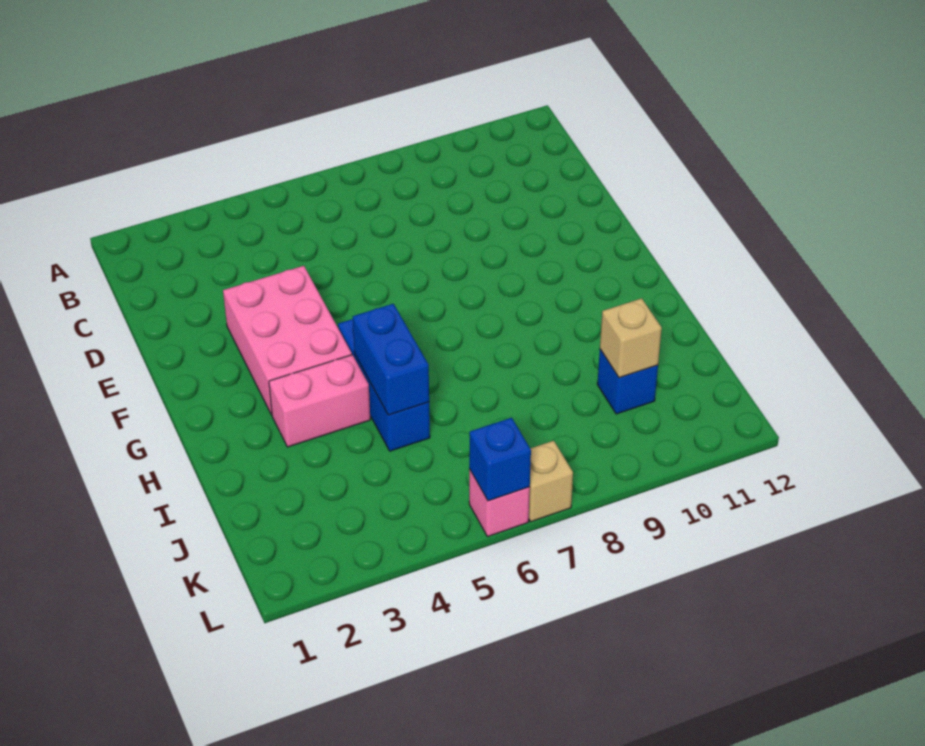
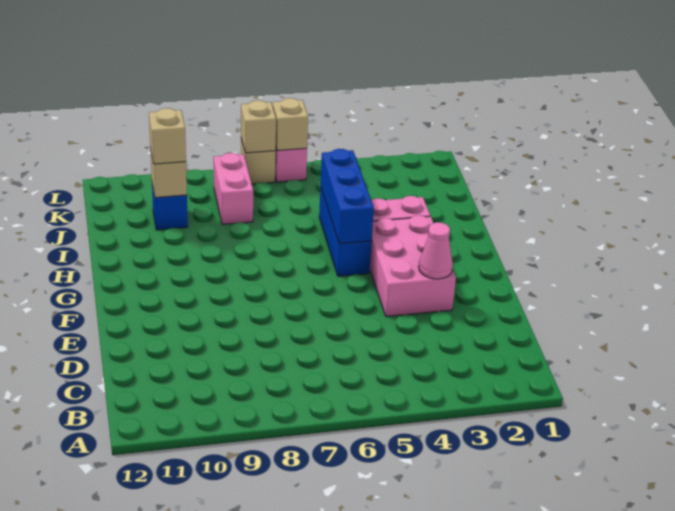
none -> pink cone E3 level 2
blue brick H5:I5 level 2 -> blue brick G5:I5 level 2
none -> pink brick J8:K8 level 1
none -> tan brick J10 level 3
blue brick L6 level 2 -> tan brick L6 level 2
none -> tan brick L7 level 2

